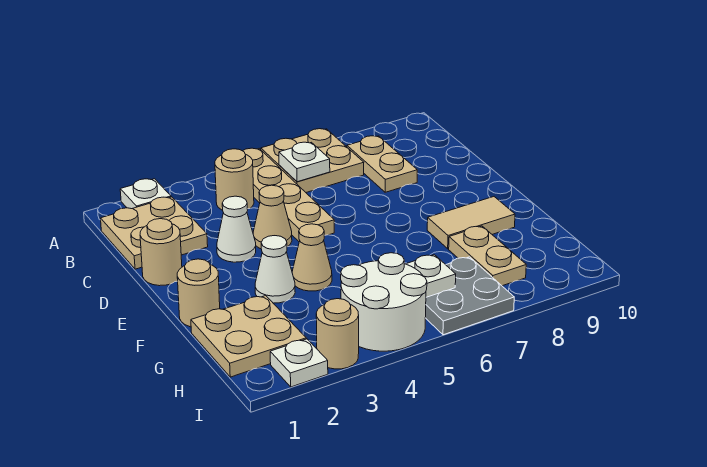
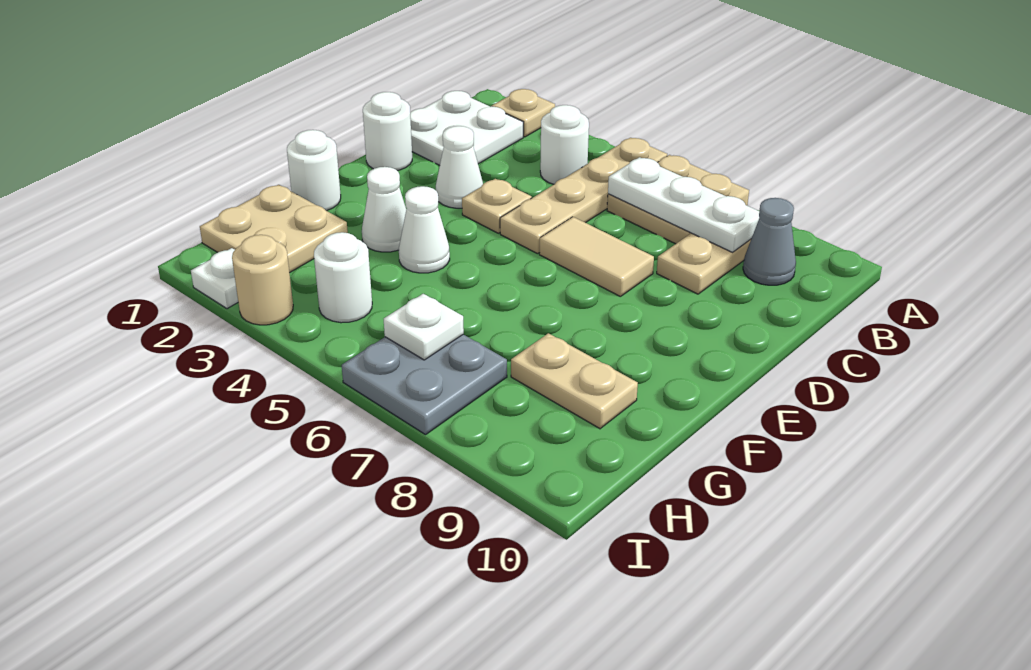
white plate A2 level 1 -> tan plate A2 level 1
tan plate B1:C2 level 1 -> white plate B1:C2 level 1
tan round brick B4 level 1 -> white round brick B4 level 1
white plate B6 level 2 -> white plate B6:B8 level 2
none -> grey cone B9 level 1
tan round brick D1 level 1 -> white round brick D1 level 1
tan cone D4 level 1 -> tan plate D4 level 1
tan round brick F1 level 1 -> white round brick F1 level 1
tan cone F4 level 1 -> white cone F4 level 1
tan tile F8:F9 level 1 -> tan tile D6:D7 level 1
tan plate G8:H8 level 1 -> tan plate G8:G9 level 1
white round brick H4:I5 level 1 -> white round brick H4 level 1

